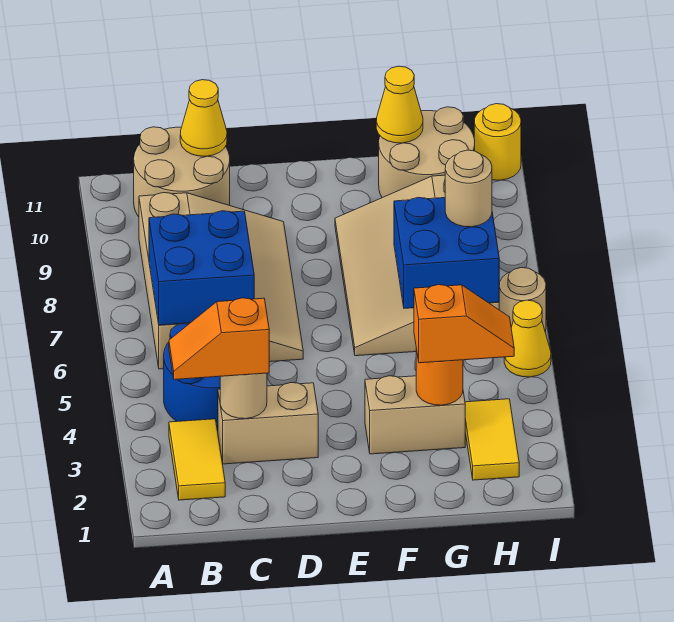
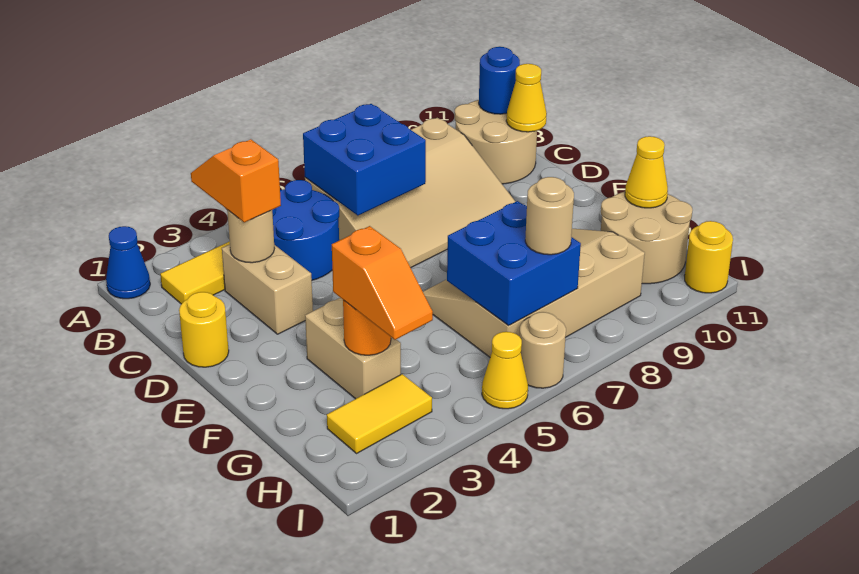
none -> blue cone A1 level 1
none -> blue round brick B11 level 2
none -> yellow round brick D1 level 1

